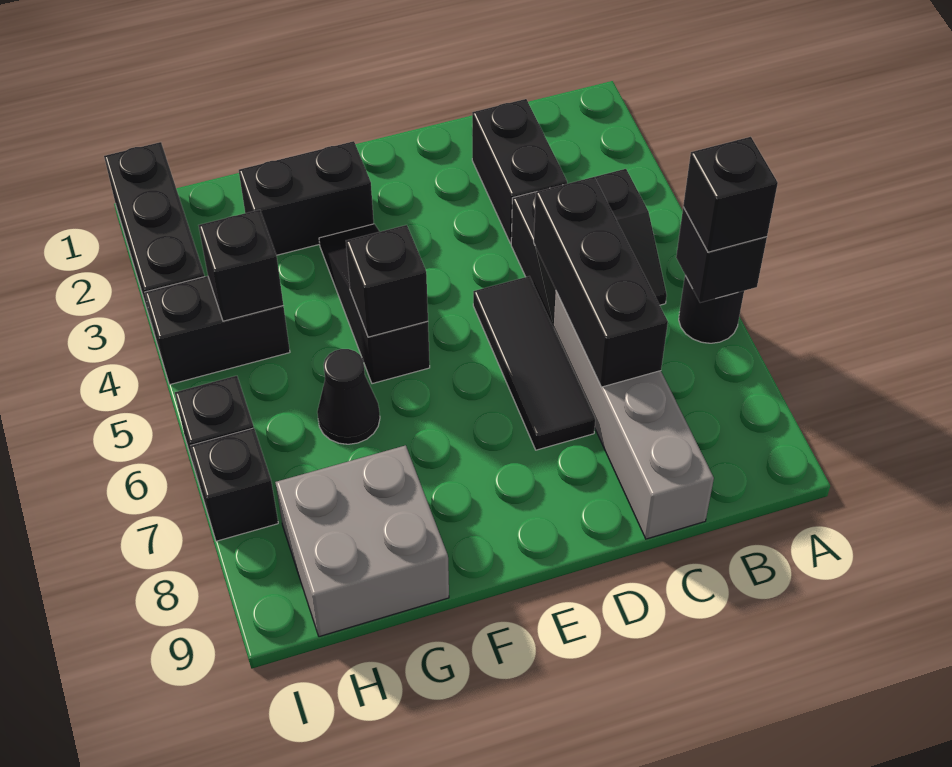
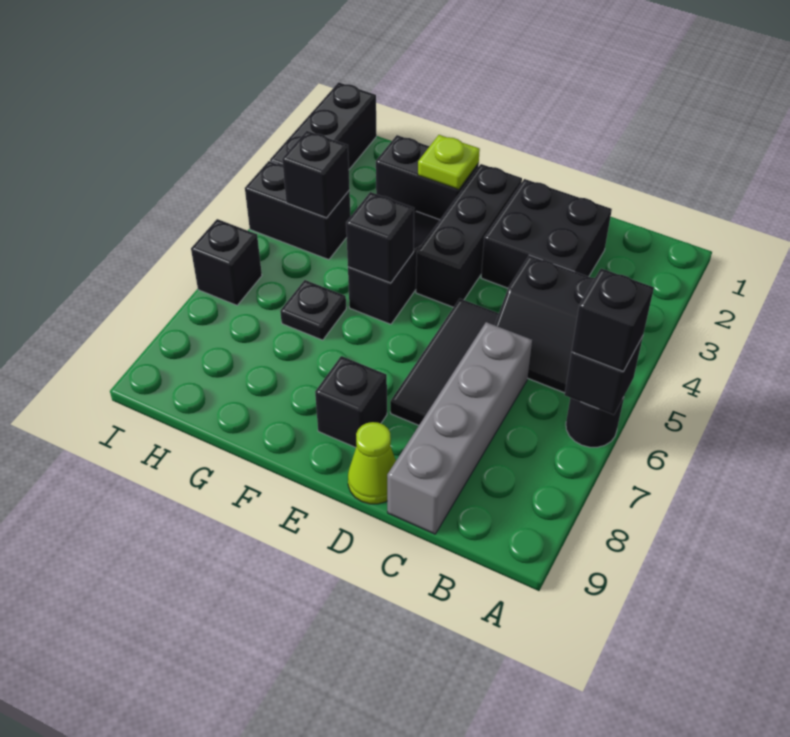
black brick C2:C3 level 1 -> black brick C2:D3 level 1
black brick C5:C7 level 2 -> black brick E2:E4 level 1
none -> lime cone D9 level 1
none -> lime plate F2 level 2
black cone G6 level 1 -> black plate G6 level 1
grey brick G8:H9 level 1 -> none
black brick I7 level 1 -> black brick E8 level 1

